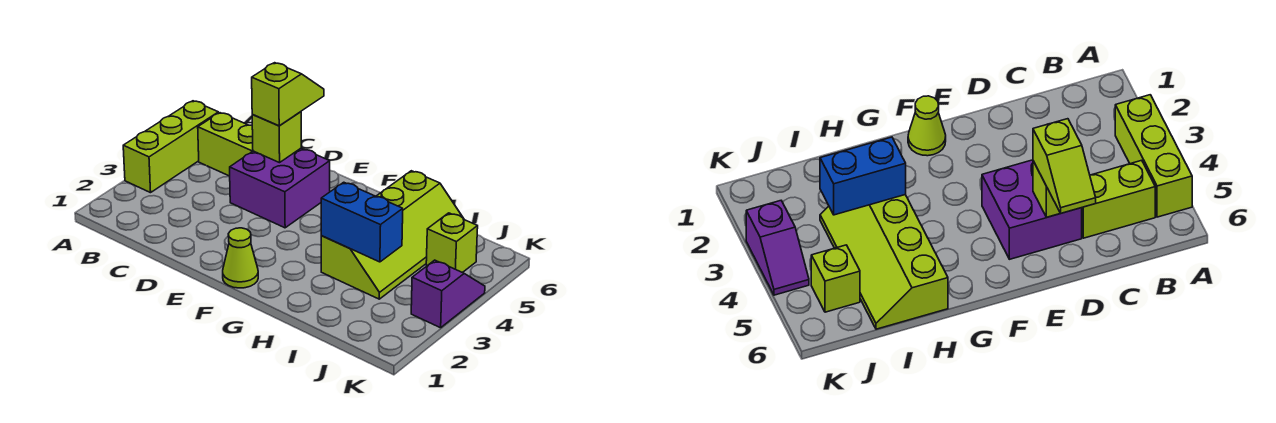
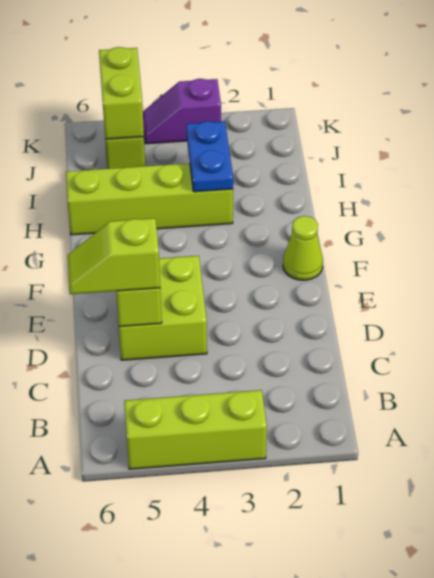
lime brick B5:C5 level 1 -> lime brick J5:K5 level 2
purple brick D4:E5 level 1 -> lime brick D4:E5 level 1
blue brick H3:I3 level 2 -> blue plate H3:I3 level 2

